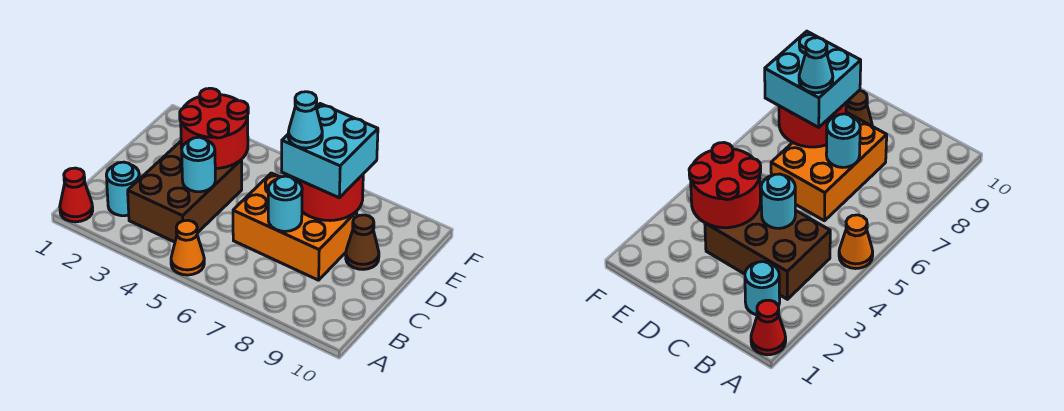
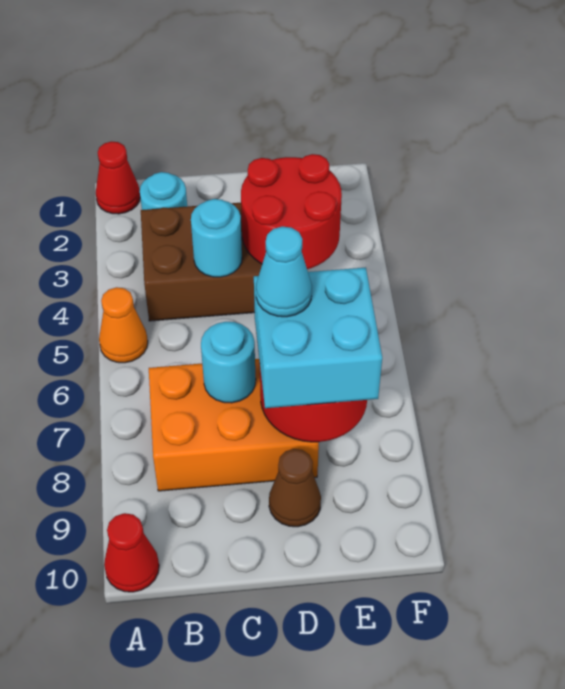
none -> red cone A10 level 1
orange brick C6:D8 level 1 -> orange brick B7:D8 level 1

